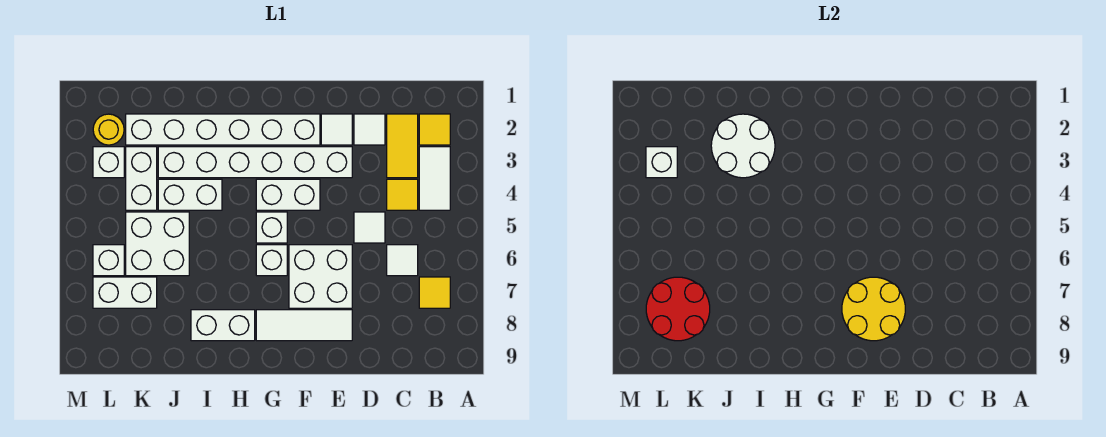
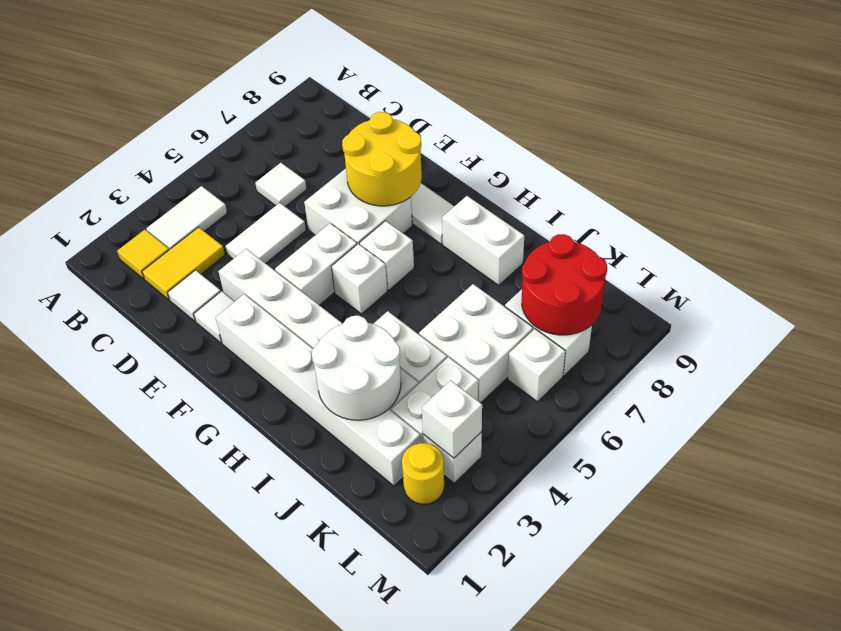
yellow tile B7 level 1 -> none
yellow tile C4 level 1 -> none
white tile D5 level 1 -> white tile D4:D5 level 1
white brick F4:G4 level 1 -> white brick F4:F5 level 1

